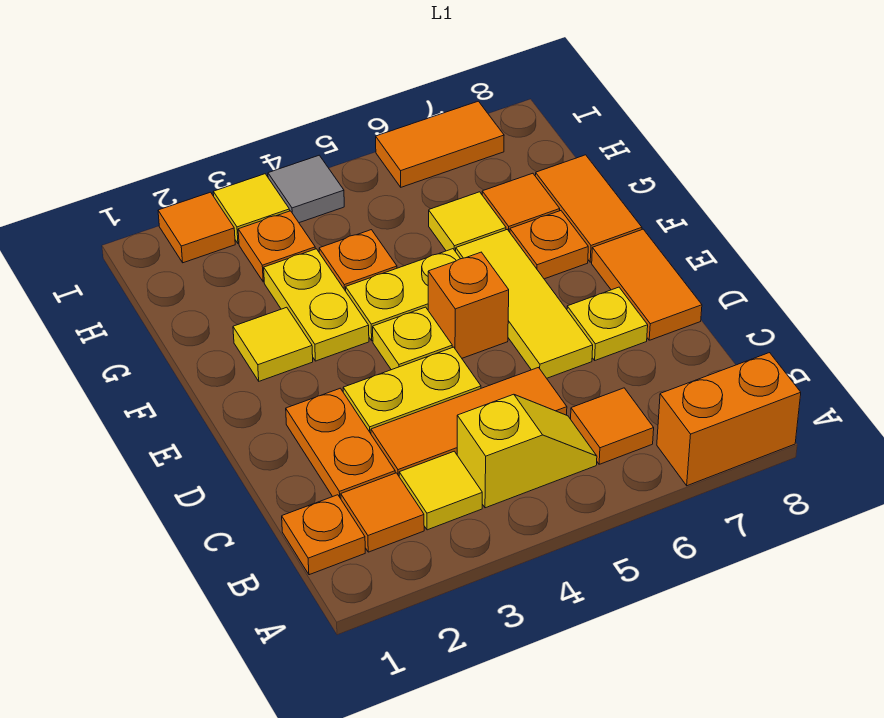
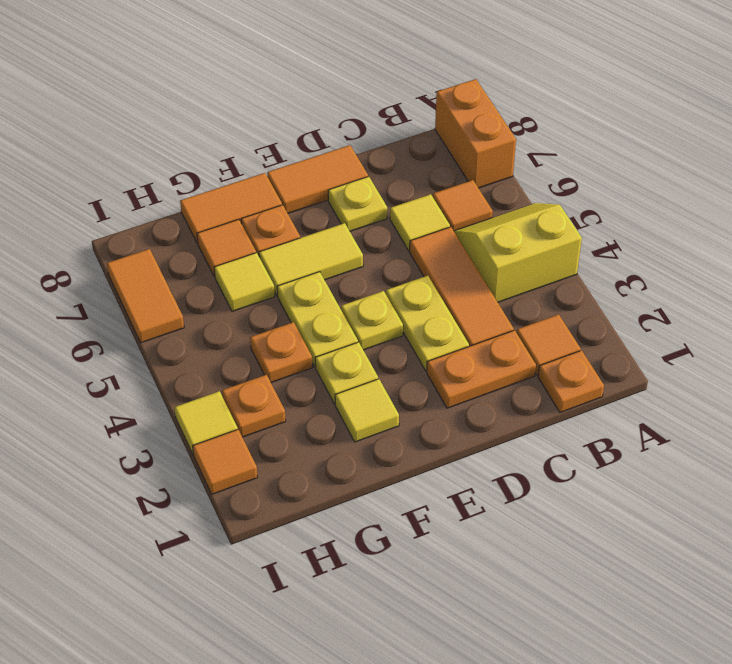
yellow tile B3 level 1 -> yellow tile C6 level 1
yellow slope B4:B5 level 1 top 4 -> yellow slope A4:B5 level 1 top 4
yellow tile D6:F6 level 1 -> yellow tile E6:F6 level 1
orange brick E5 level 1 -> none
yellow plate F3:G3 level 1 -> yellow plate F3 level 1
grey tile I4 level 1 -> none

